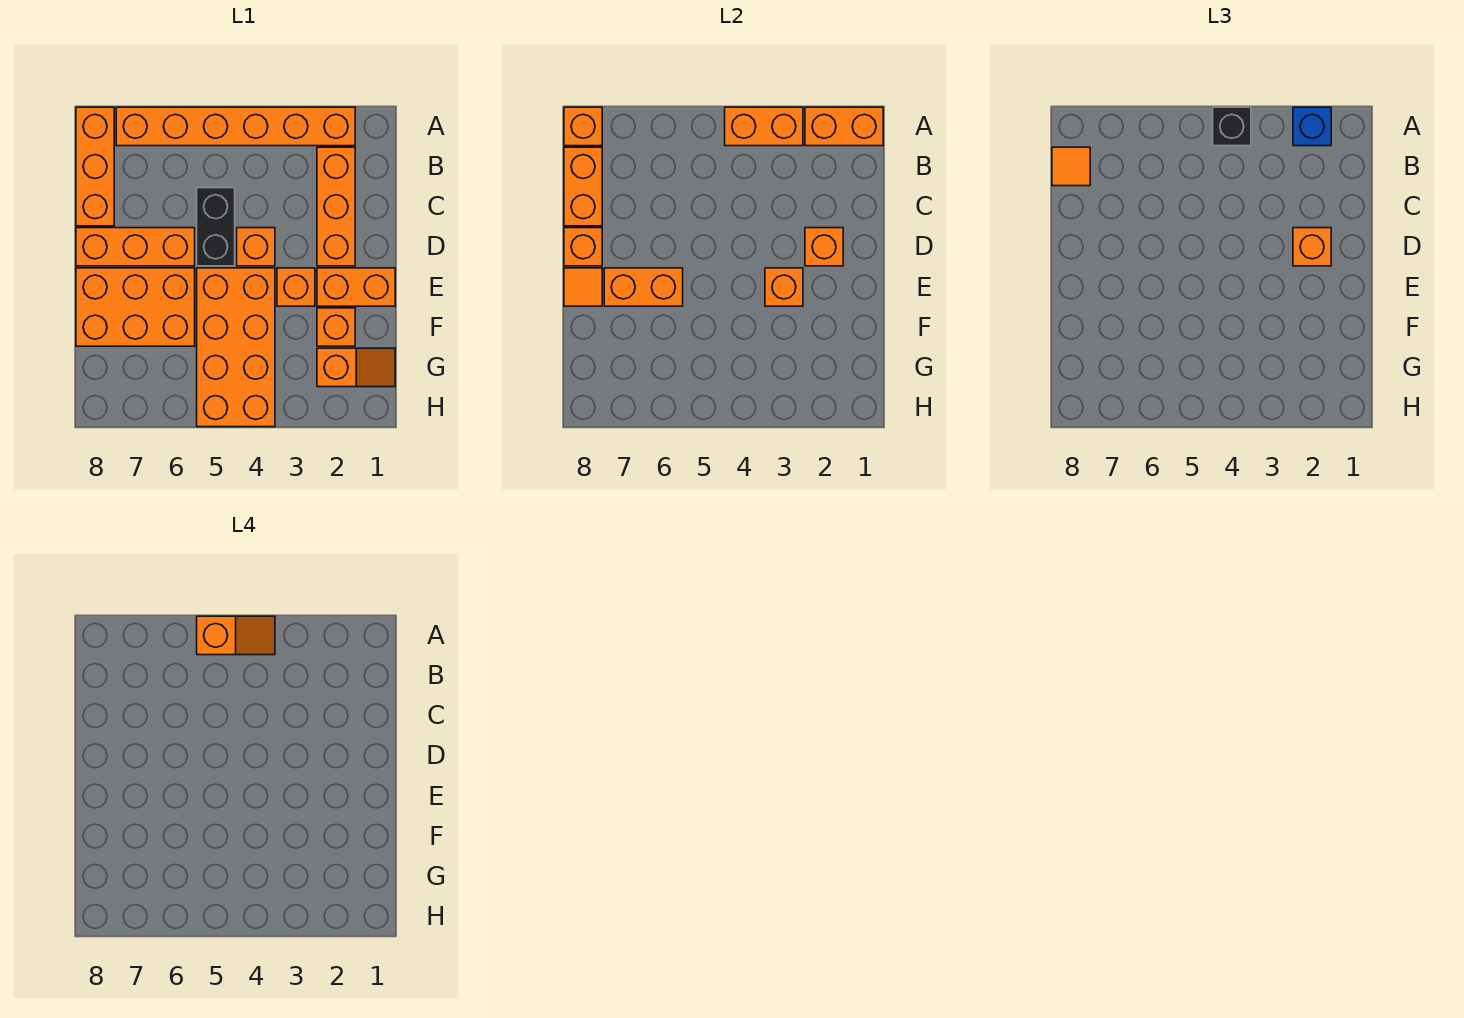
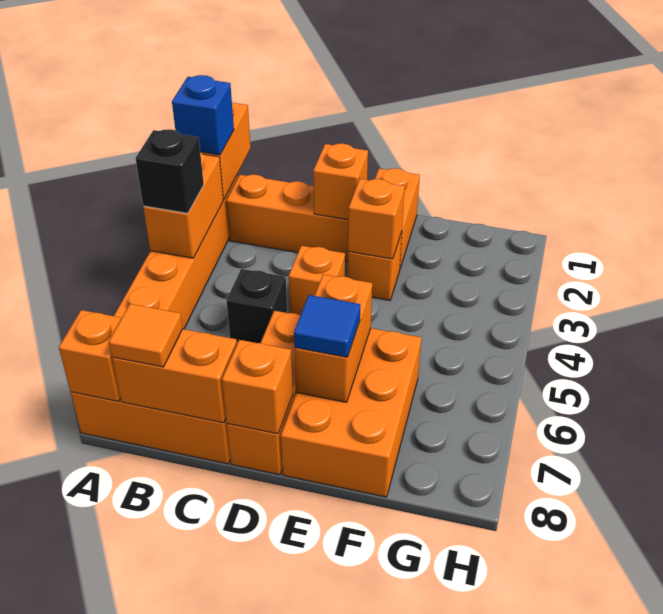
orange slope A4:A5 level 4 top 5 -> none
black brick C5:D5 level 1 -> black brick C5 level 1
orange brick D2 level 3 -> none
orange brick E4:H5 level 1 -> none
none -> blue tile E7 level 3
orange tile E8 level 2 -> none
orange brick F2 level 1 -> none
orange slope G1:G2 level 1 top 2 -> none

